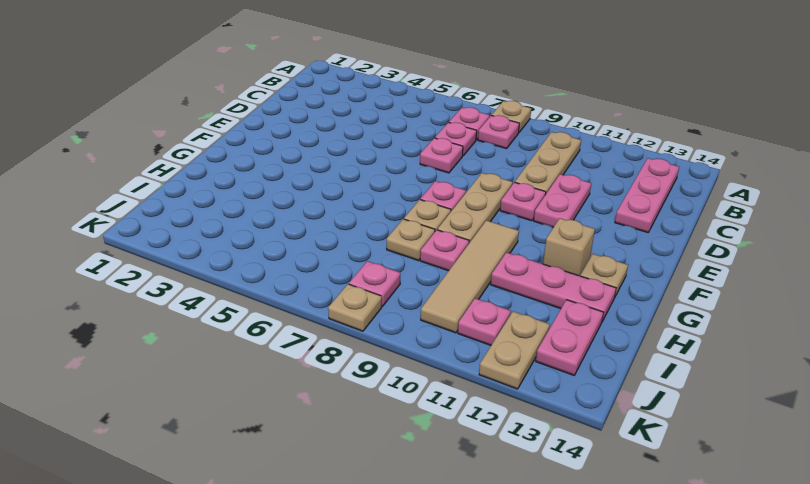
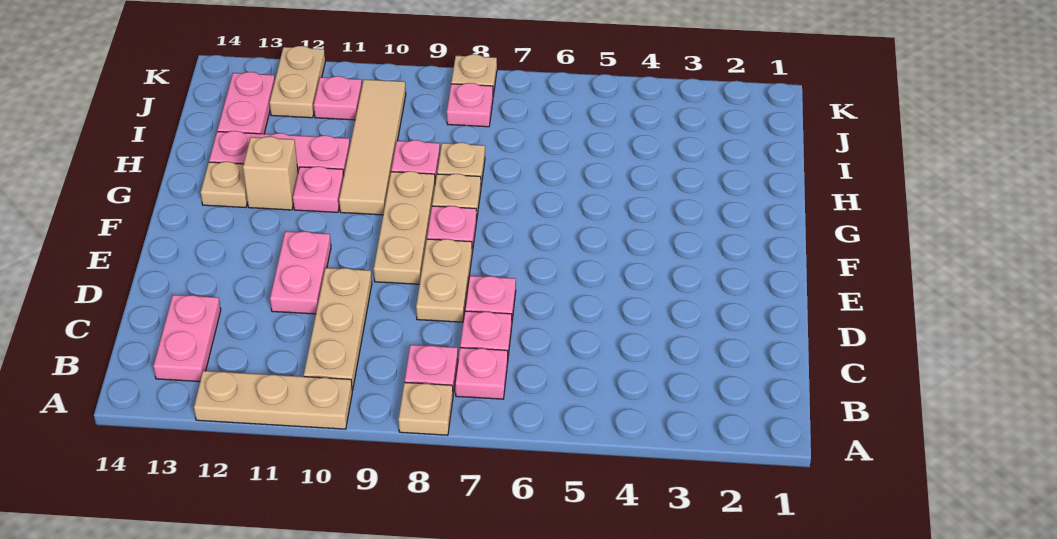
none -> tan plate A10:A12 level 1
pink plate B13:D13 level 1 -> pink plate B13:C13 level 1
none -> tan plate D8:E8 level 1
pink plate E10 level 1 -> pink plate G11 level 1

